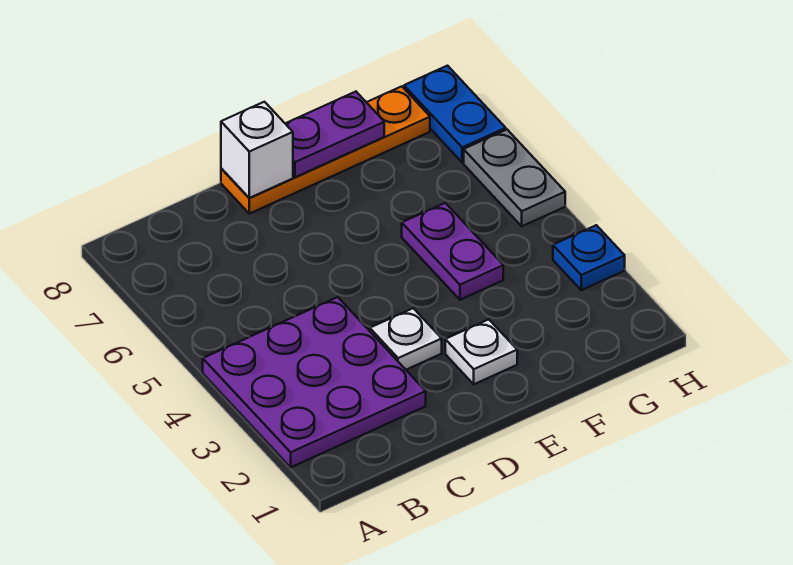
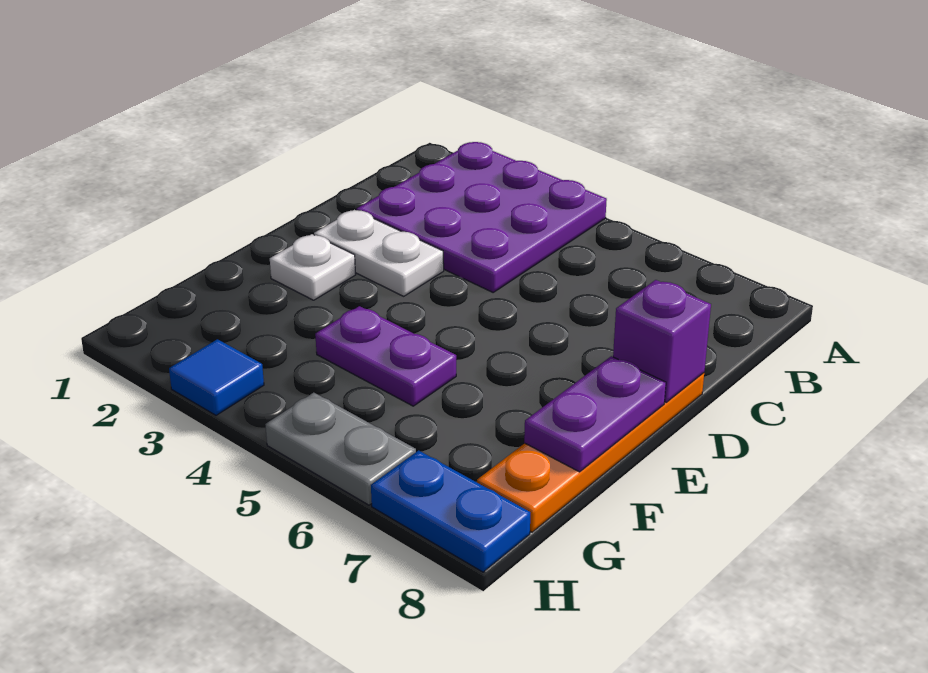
white plate D3 level 1 -> white plate D2:D3 level 1
white brick D8 level 2 -> purple brick D8 level 2
blue plate H3 level 1 -> blue tile H3 level 1

